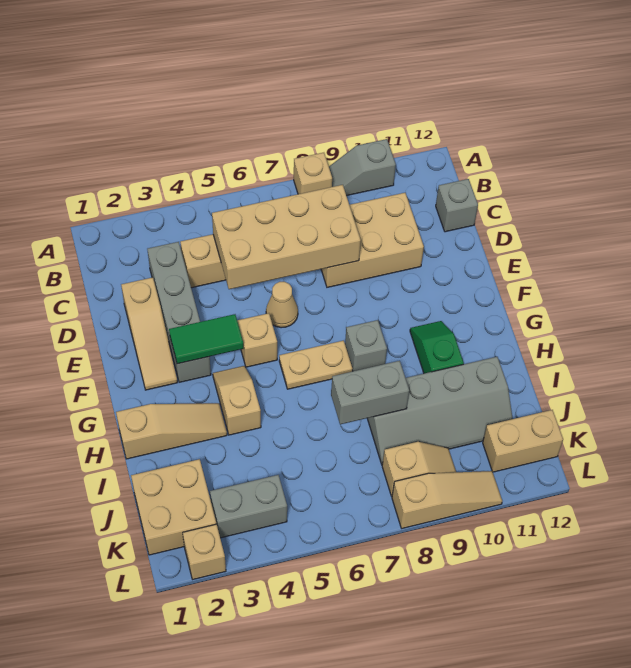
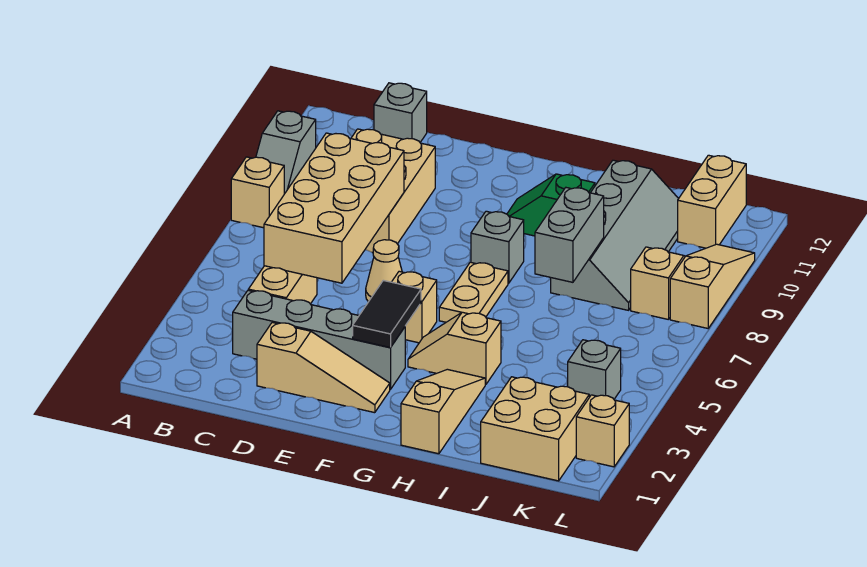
green tile F3:F4 level 2 -> black tile F3:F4 level 2
grey brick K3:K4 level 1 -> grey brick K4 level 1

